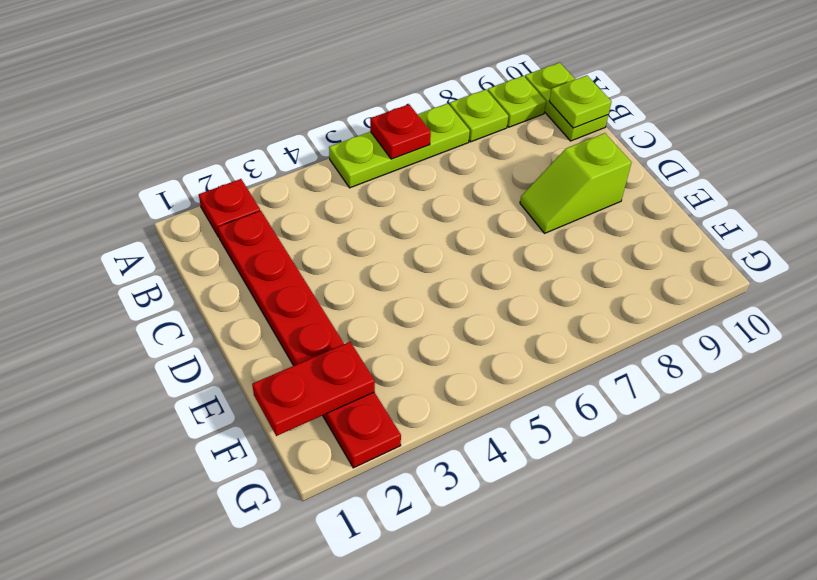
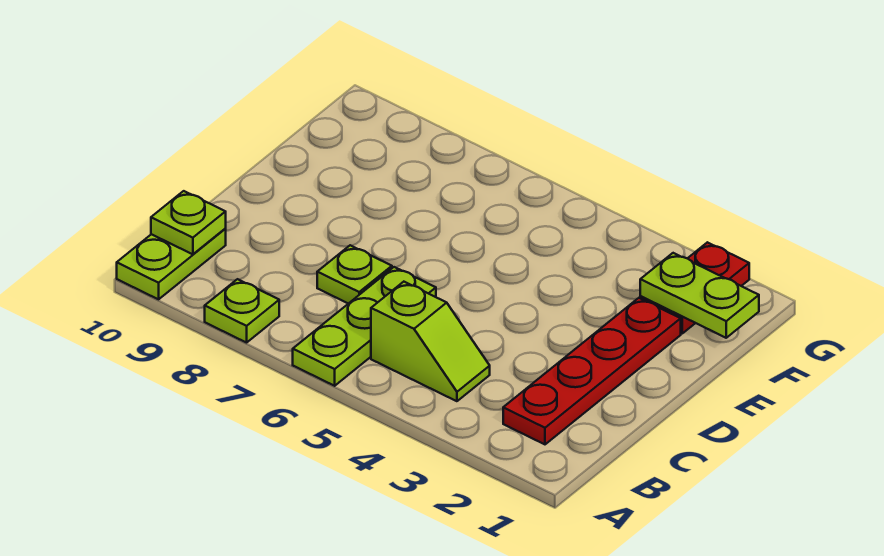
red plate A2 level 1 -> none
lime plate A5:A7 level 1 -> lime plate A6:C6 level 1
red plate A6 level 2 -> none
lime plate A9 level 1 -> lime plate C7 level 1
lime slope D8:D9 level 1 top 9 -> lime slope B4:B5 level 1 top 5
red plate F1:F2 level 2 -> lime plate F1:F2 level 2

